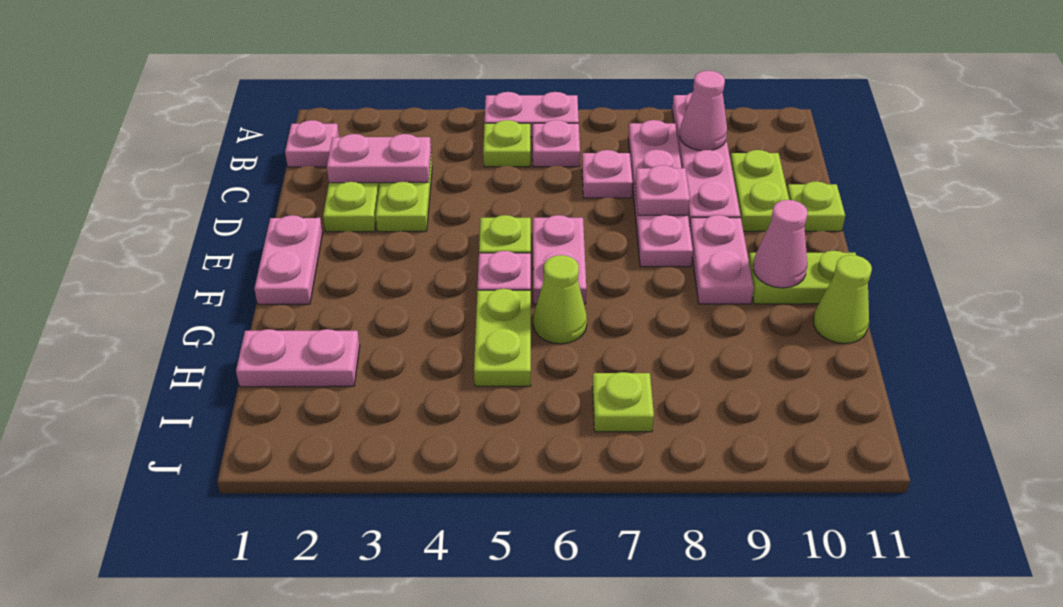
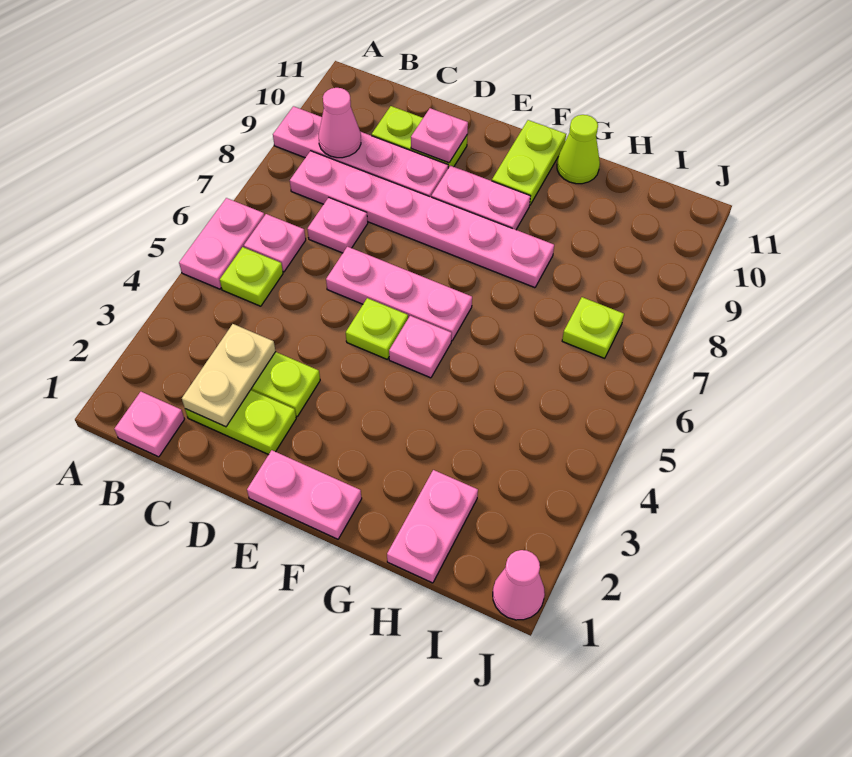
pink plate B8:E8 level 1 -> pink plate B8:G8 level 1
pink plate C2:C3 level 2 -> tan plate C2:C3 level 2
pink plate D8 level 2 -> pink plate D10 level 2
lime plate D11 level 1 -> none
pink plate E6:F6 level 1 -> pink plate D6:F6 level 1
pink cone F10 level 2 -> pink cone J1 level 1
lime plate G5:H5 level 1 -> none
lime cone G6 level 1 -> none

